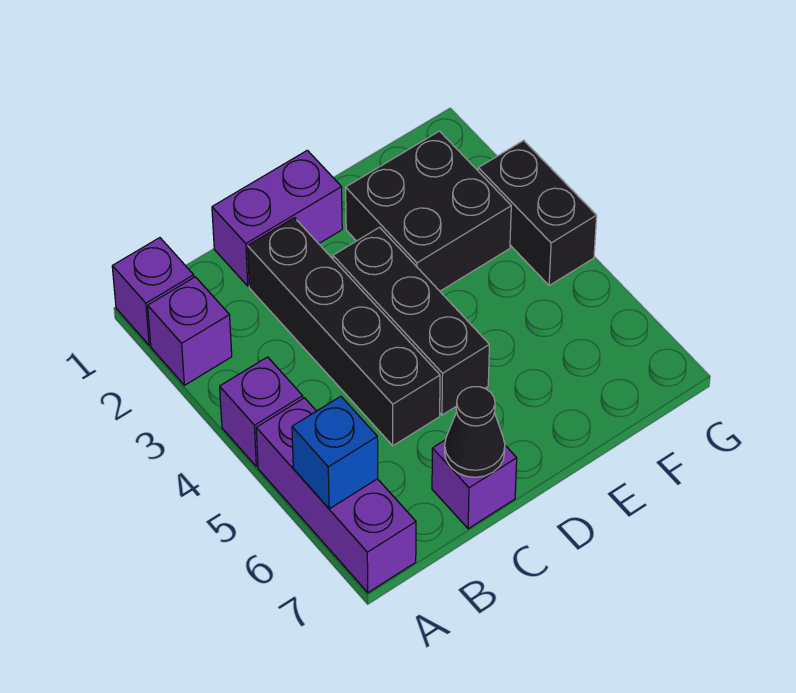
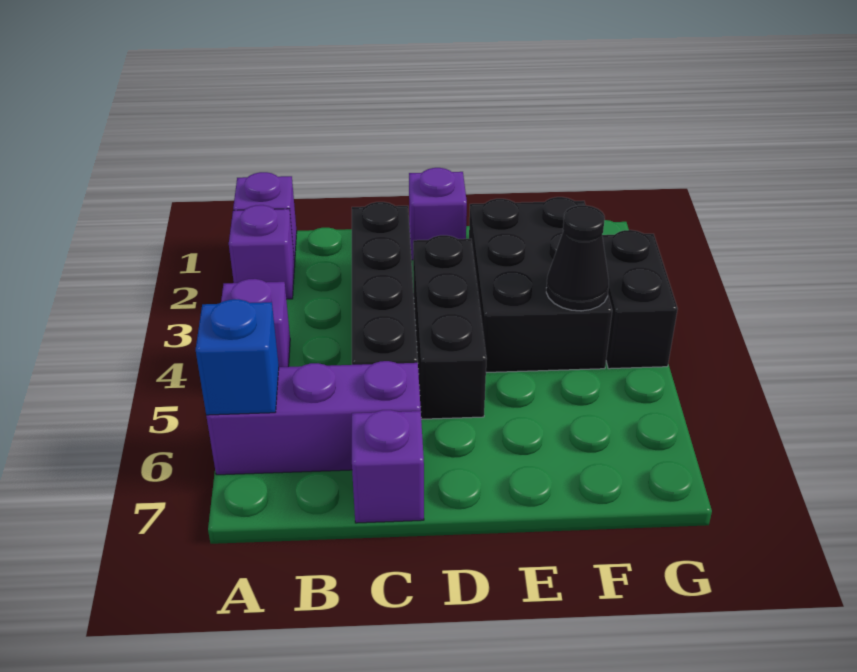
purple brick A5:A7 level 1 -> purple brick A6:C6 level 1
purple brick C1:D1 level 1 -> purple brick D1 level 1
black cone C7 level 2 -> black cone F4 level 2
black brick E2:F3 level 1 -> black brick E2:F4 level 1

